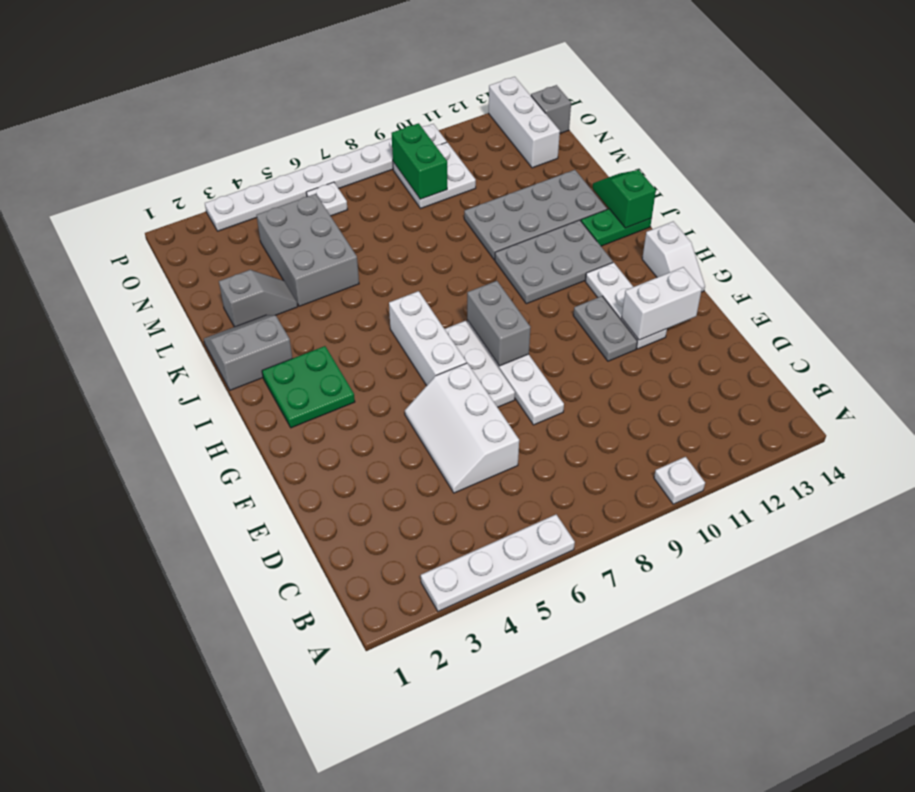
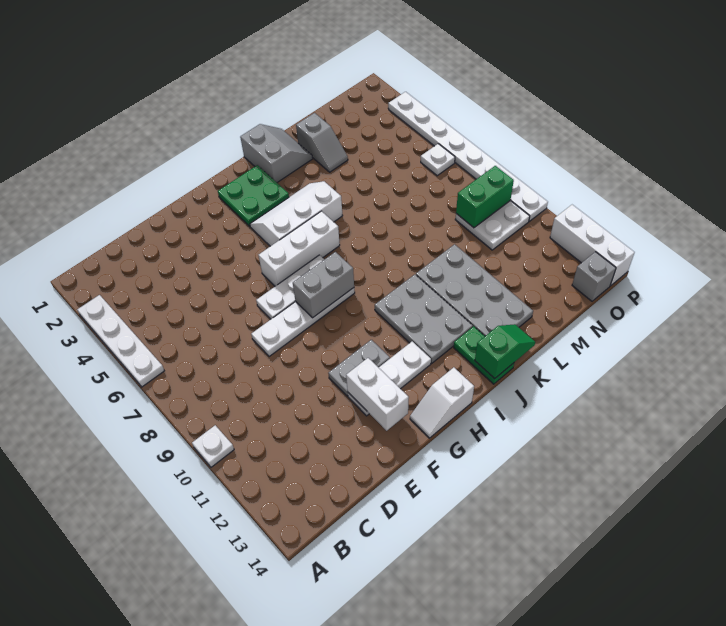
white slope D5:F6 level 1 top 6 -> white slope H4:J5 level 1 top 5
grey brick L4:N5 level 1 -> none
white brick N13:P13 level 1 -> white brick P12:P14 level 1

